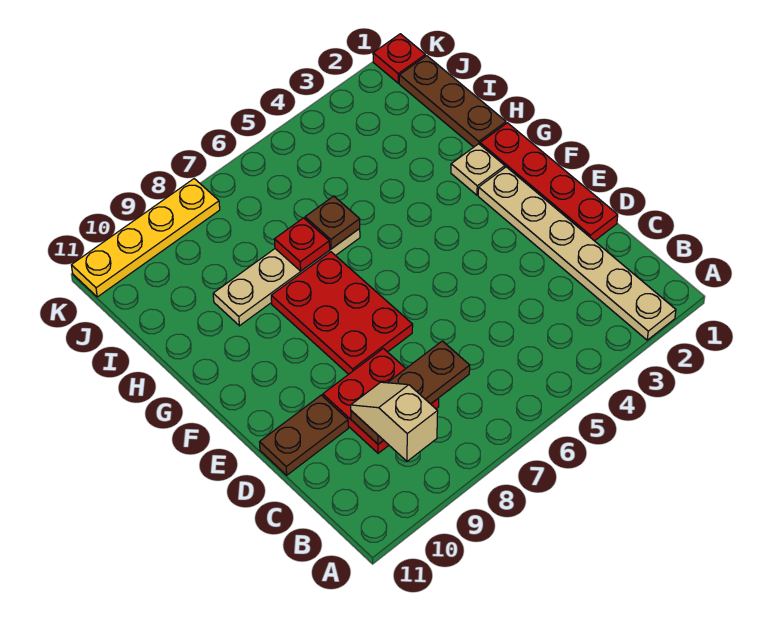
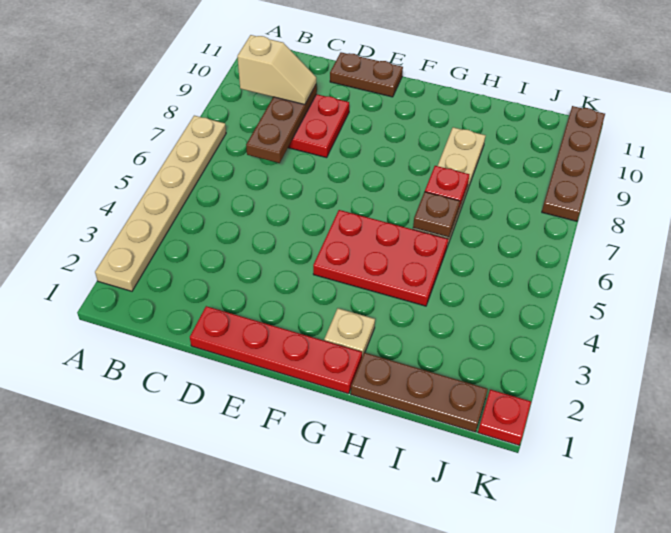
tan plate A2:F2 level 1 -> tan plate A2:A7 level 1
brown plate D10:D11 level 1 -> brown plate D11:E11 level 1
red plate E7:G8 level 1 -> red plate F4:H5 level 1
yellow plate K8:K11 level 1 -> brown plate K8:K11 level 1

